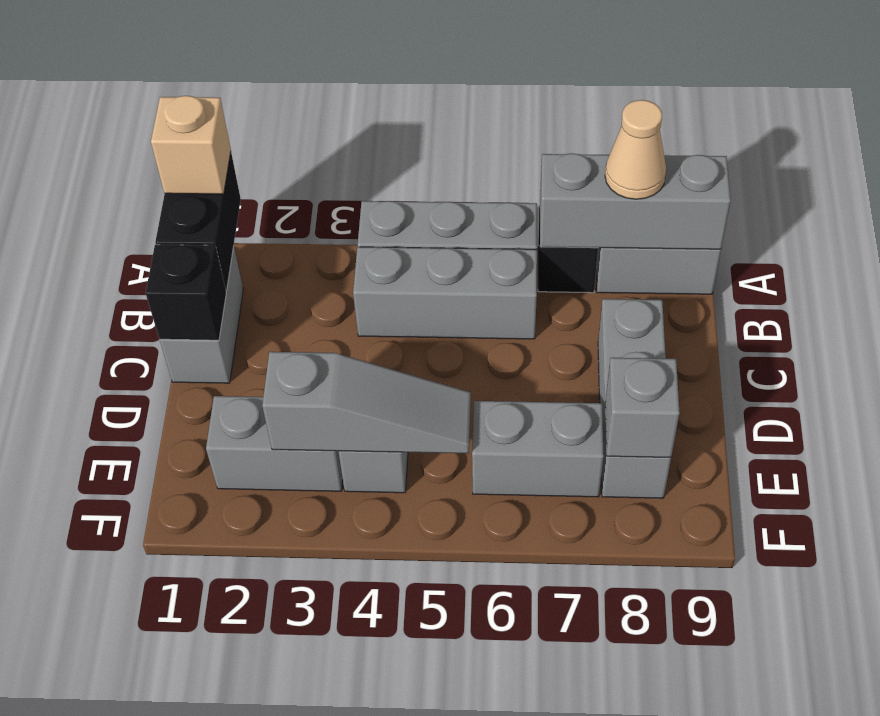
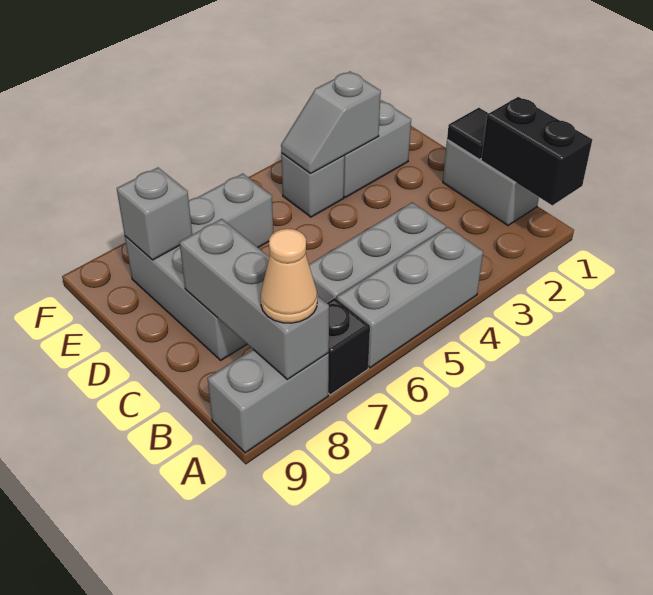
tan brick A1 level 3 -> none
grey brick A7:A9 level 2 -> grey brick A8:C8 level 2
black brick C1 level 2 -> black tile C1 level 2
grey slope E3:E5 level 2 top 3 -> grey slope E3:E4 level 2 top 3

